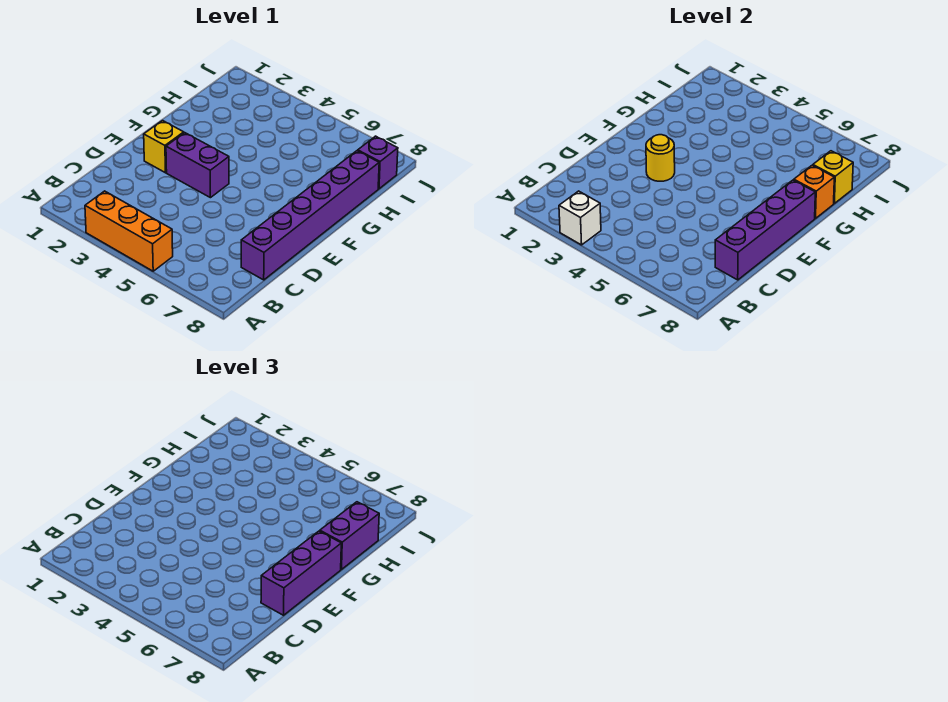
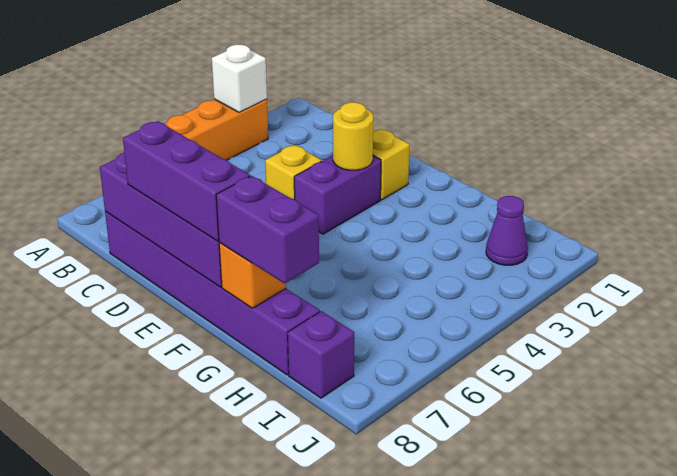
yellow brick H8 level 2 -> yellow brick D4 level 1
none -> purple cone I2 level 1

